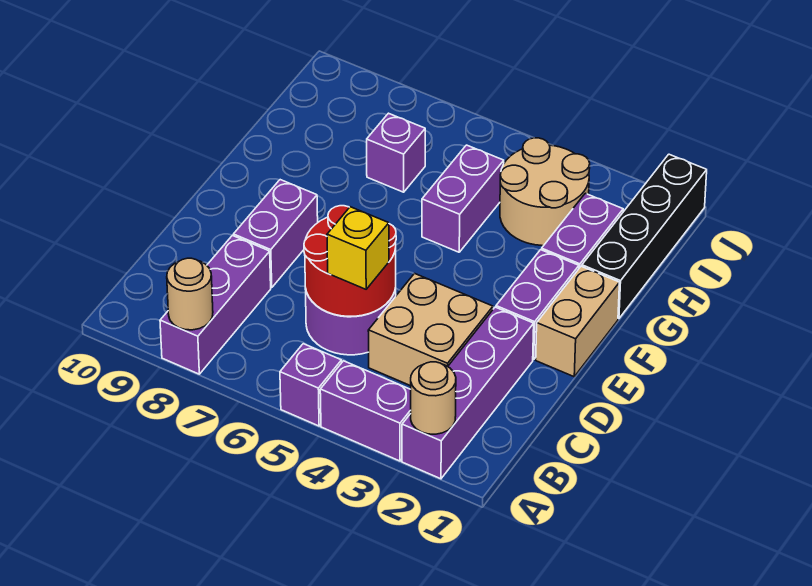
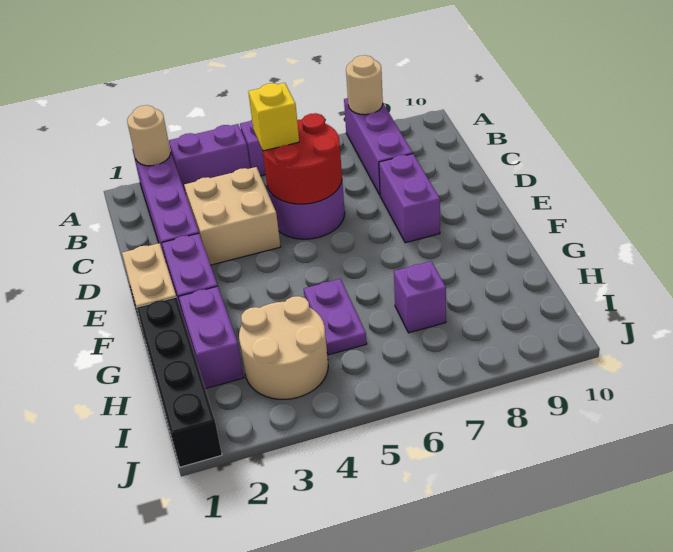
purple brick G5:H5 level 1 -> purple plate G5:H5 level 1

